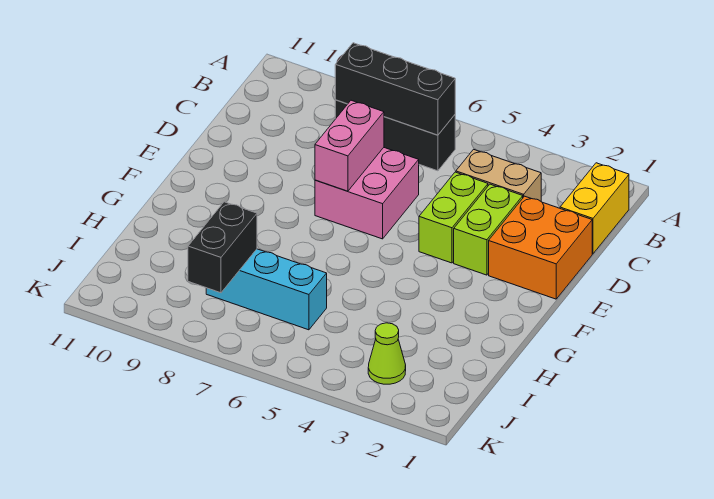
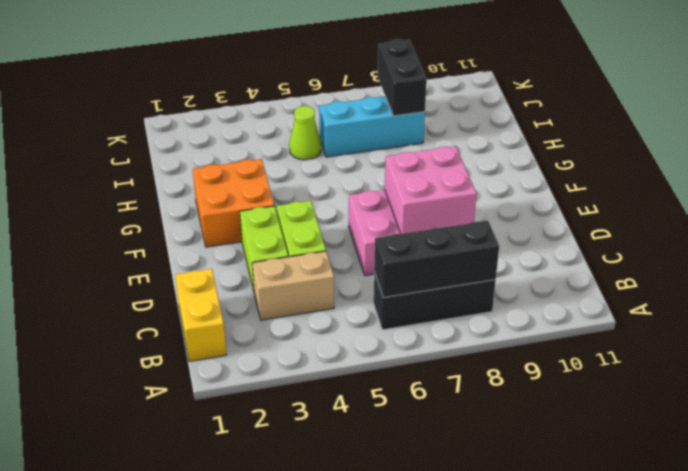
orange brick D1:E2 level 1 -> orange brick F2:G3 level 1
pink brick D7:E7 level 2 -> pink brick D7:E8 level 2
lime cone J3 level 1 -> lime cone I5 level 1

